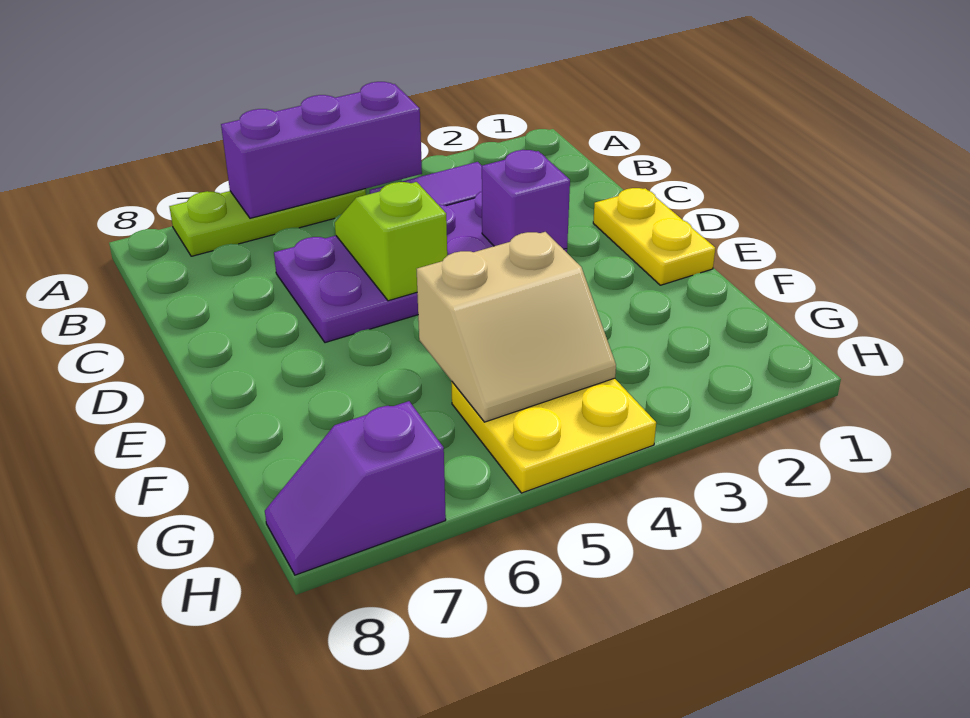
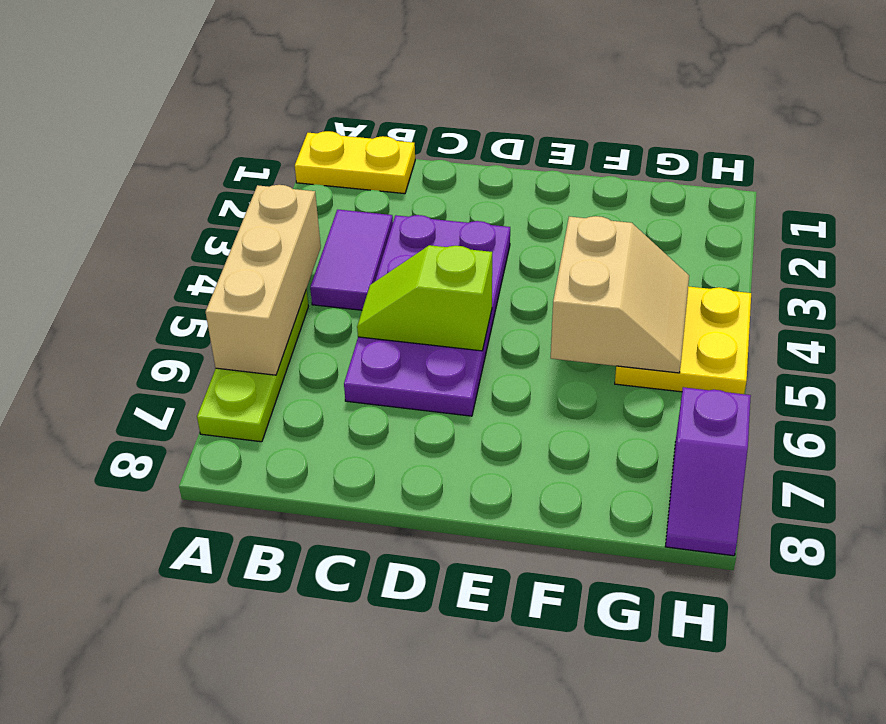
purple brick A4:A6 level 2 -> tan brick A4:A6 level 2
yellow plate D1:E1 level 1 -> yellow plate A1:B1 level 1
purple brick D3 level 2 -> none

